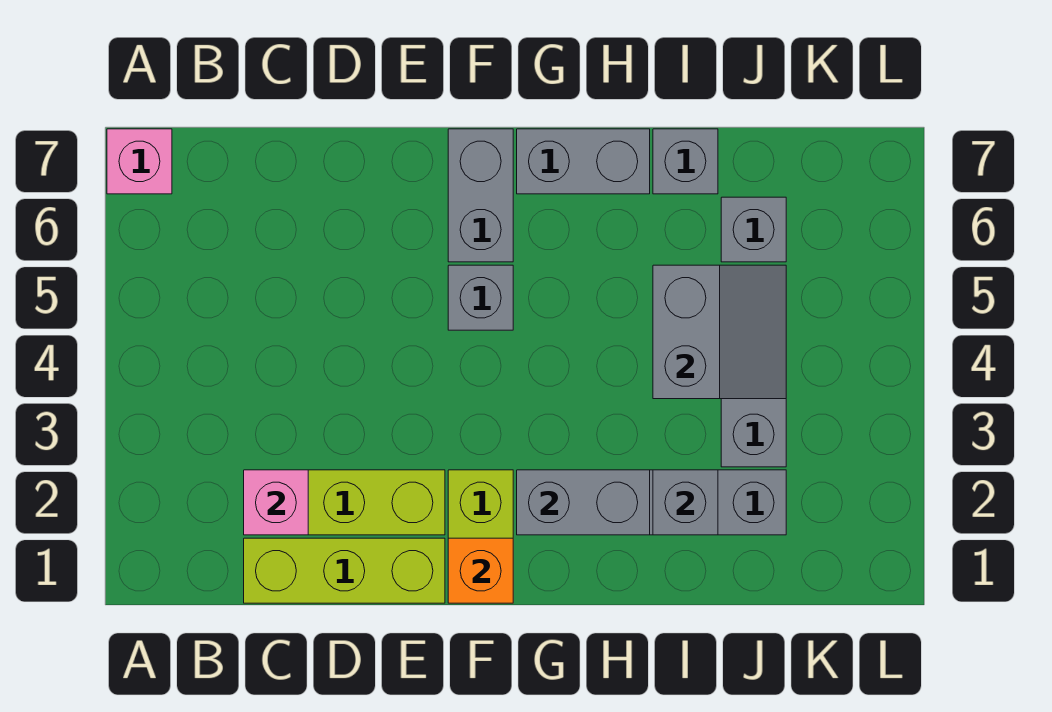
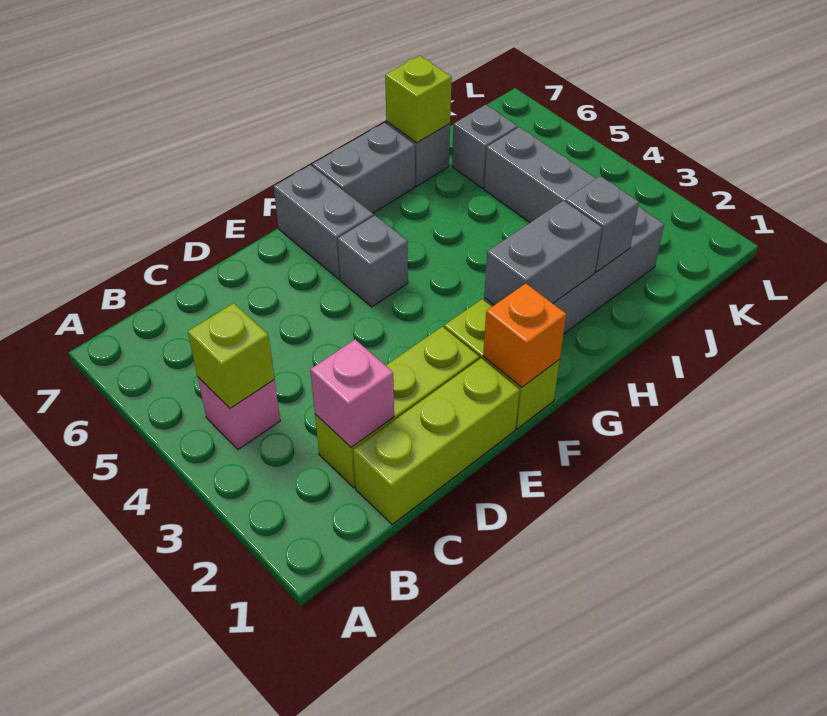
pink brick A7 level 1 -> pink brick B4 level 1
none -> lime brick B4 level 2
grey slope I4:J5 level 2 top I -> none
none -> lime brick I7 level 2

